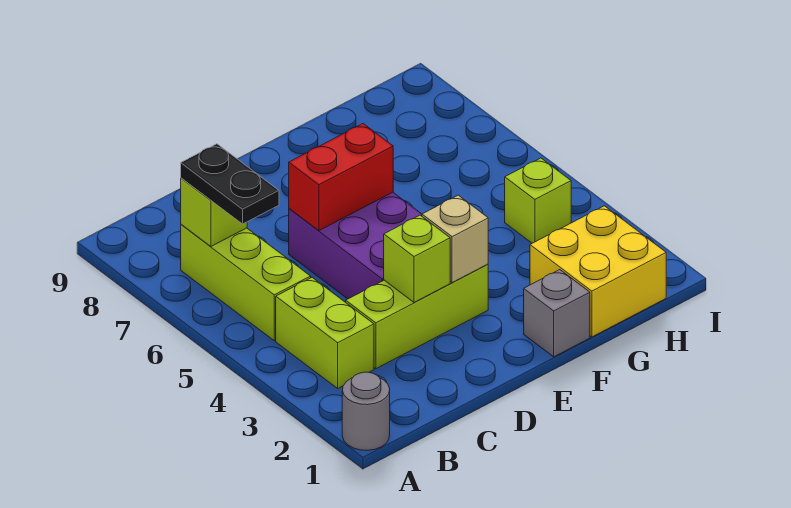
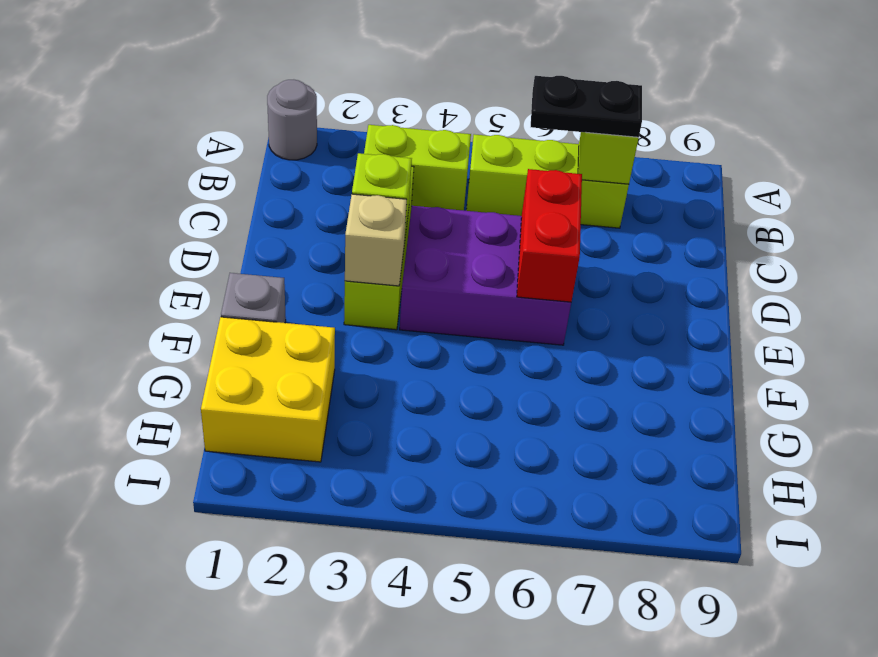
lime brick H4 level 1 -> none

